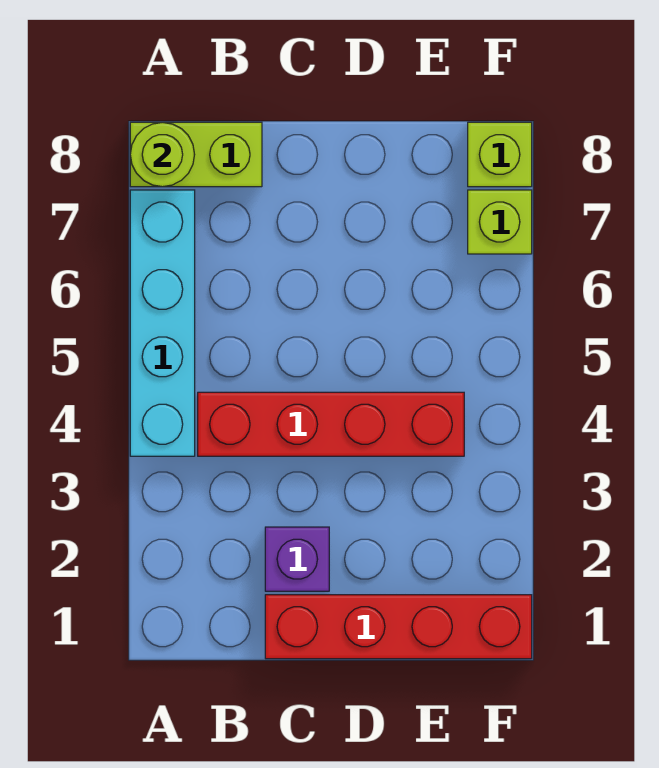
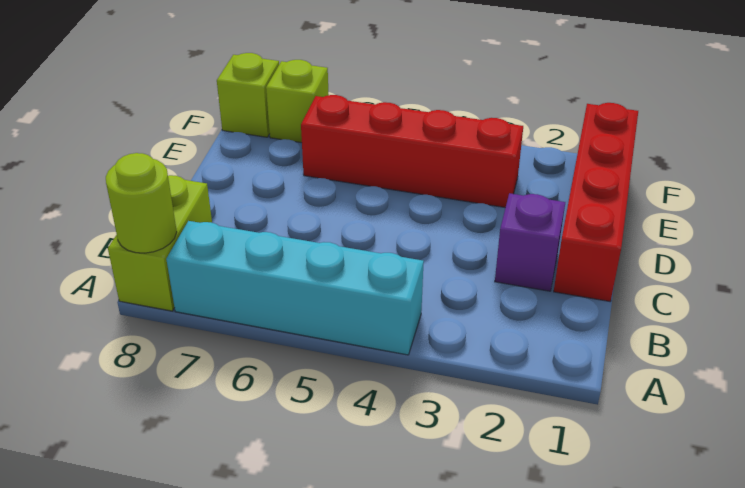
red brick B4:E4 level 1 -> red brick E3:E6 level 1

